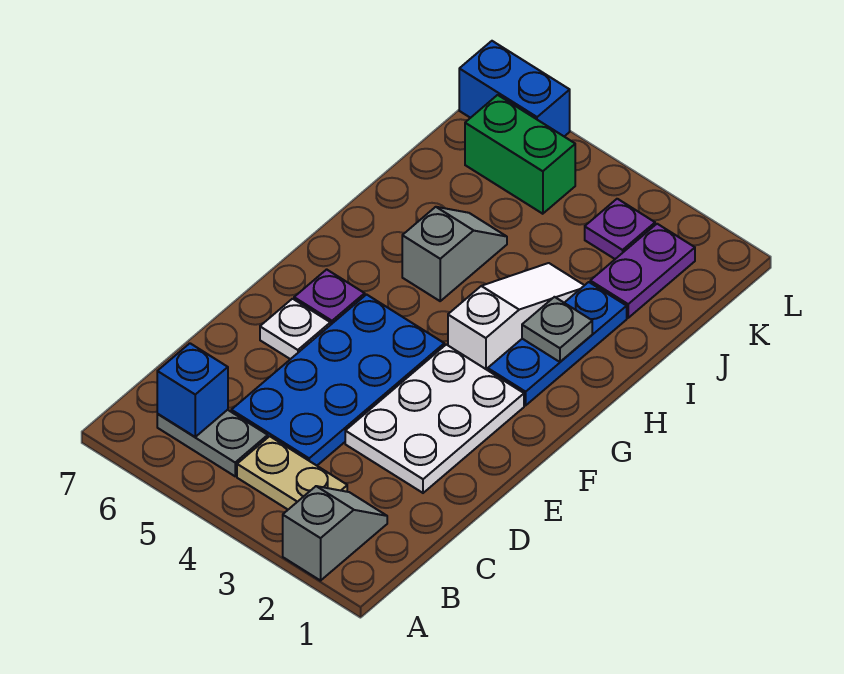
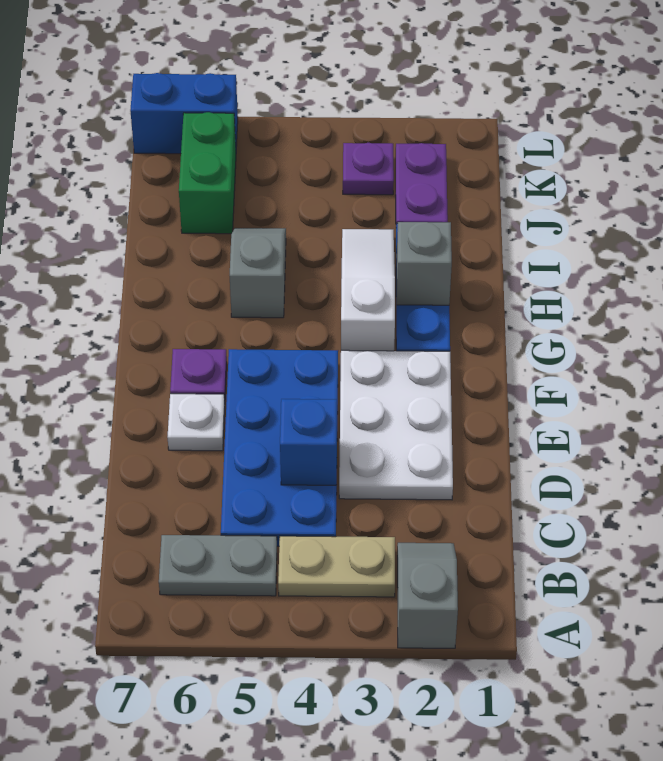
blue brick B6 level 2 -> blue brick D4 level 2
grey plate H2 level 2 -> grey brick H2 level 2
green brick K5:K6 level 1 -> green brick J6:K6 level 1

